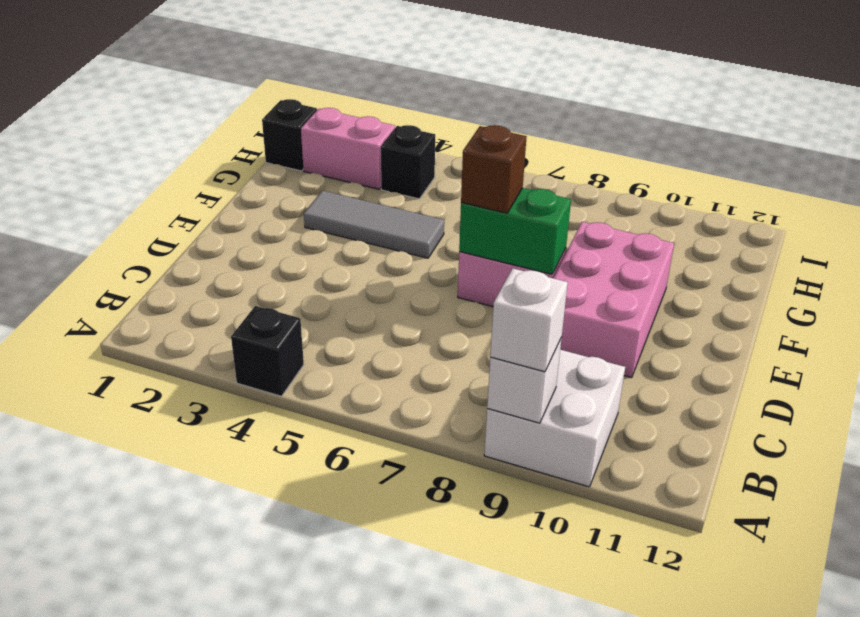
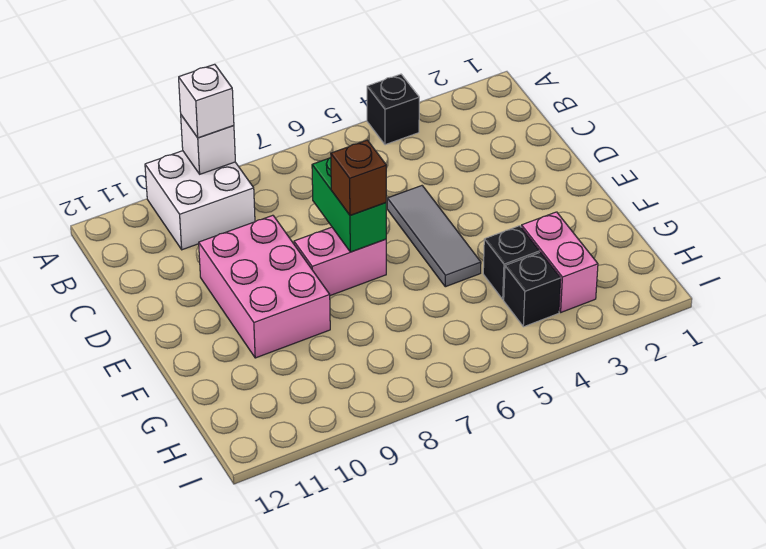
green brick E7:E8 level 2 -> green brick D7:E7 level 2
grey tile F3:F5 level 1 -> grey tile D5:F5 level 1
black brick H1 level 1 -> black brick G4 level 1
pink brick H2:H3 level 1 -> pink brick G3:H3 level 1

